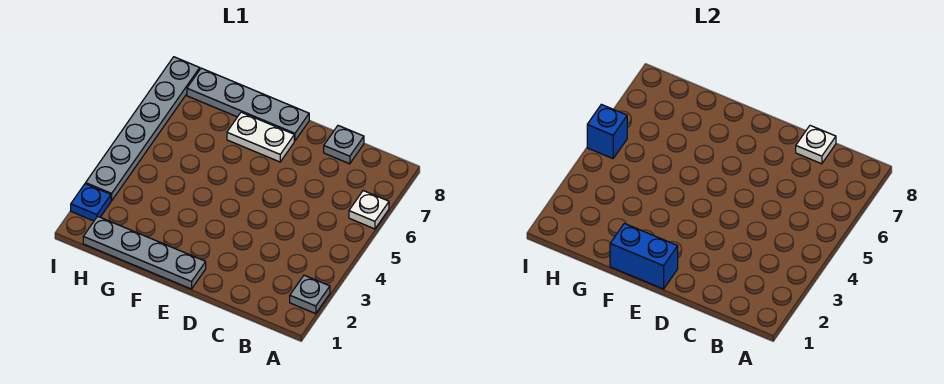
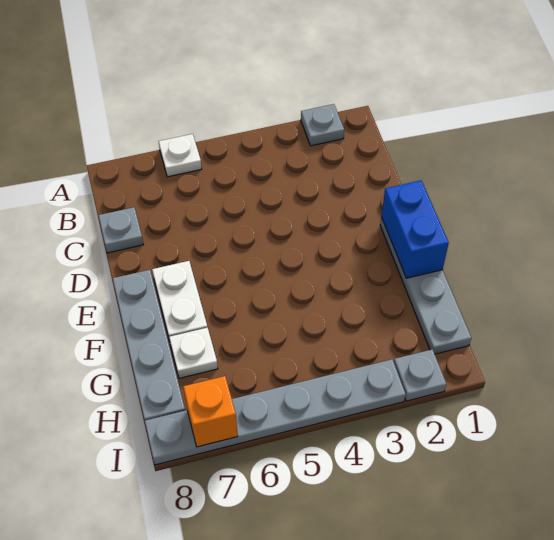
white plate C8 level 2 -> white plate G7 level 1
blue plate I2 level 1 -> grey plate I2 level 1
blue brick I5 level 2 -> none
none -> orange brick I7 level 2

